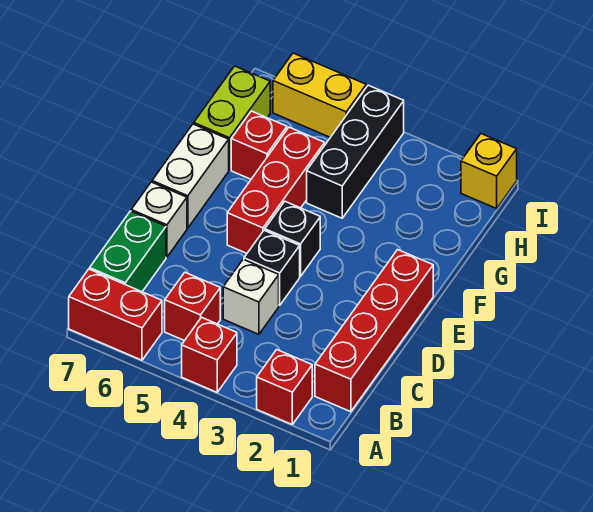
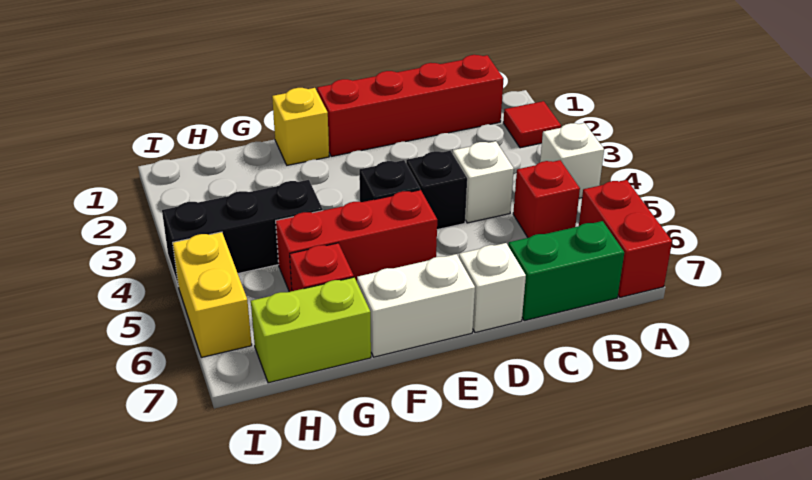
red brick A2 level 1 -> red tile A2 level 1
red brick A4 level 1 -> white brick A4 level 1
yellow brick I1 level 1 -> yellow brick F1 level 1

